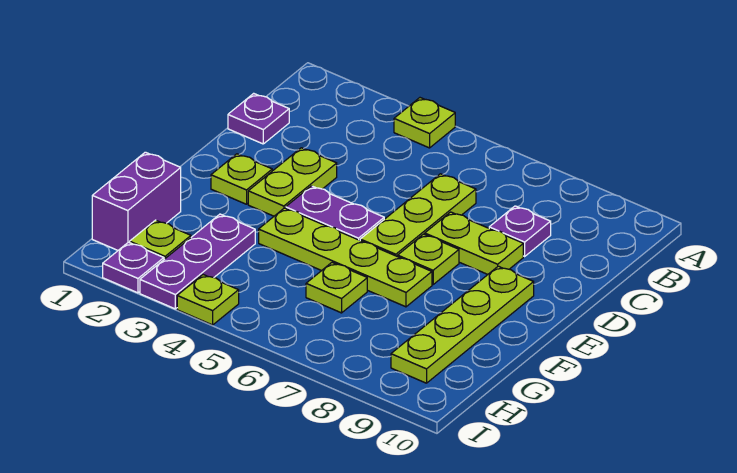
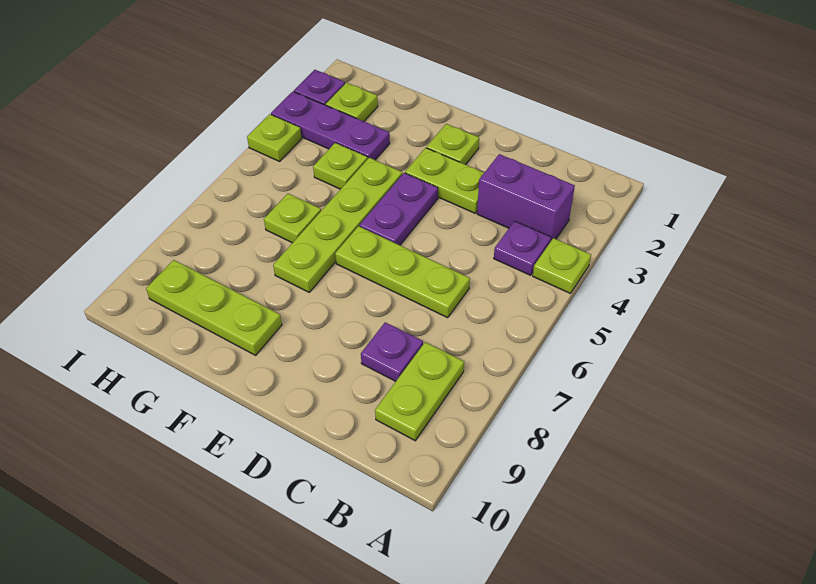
purple plate C1 level 1 -> purple plate B4 level 1
lime plate D7:D8 level 1 -> lime plate B8:B9 level 1
lime plate E7 level 1 -> lime plate G4 level 1
lime plate E9:H9 level 1 -> lime plate F9:H9 level 1
purple brick G1:H1 level 1 -> purple brick B3:C3 level 1

